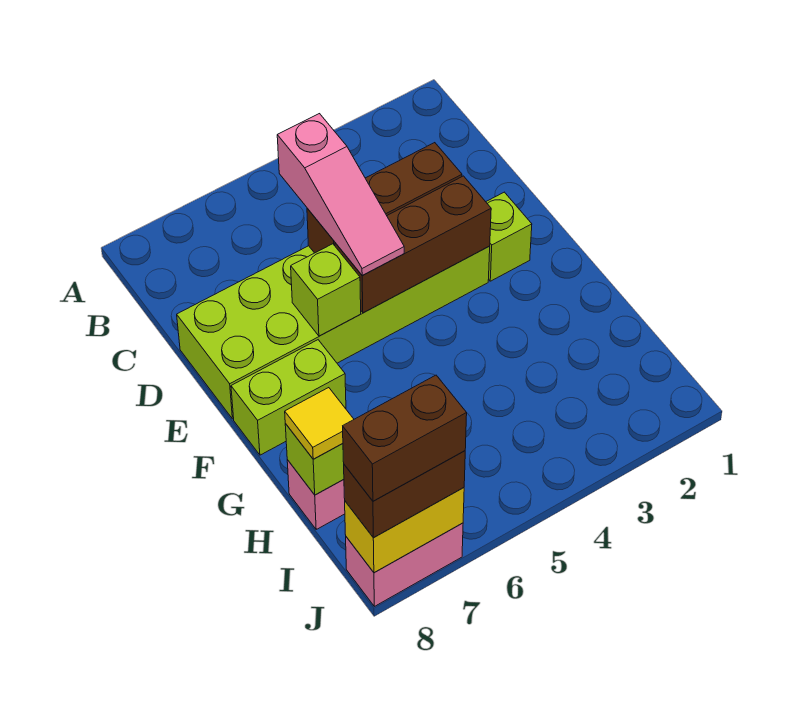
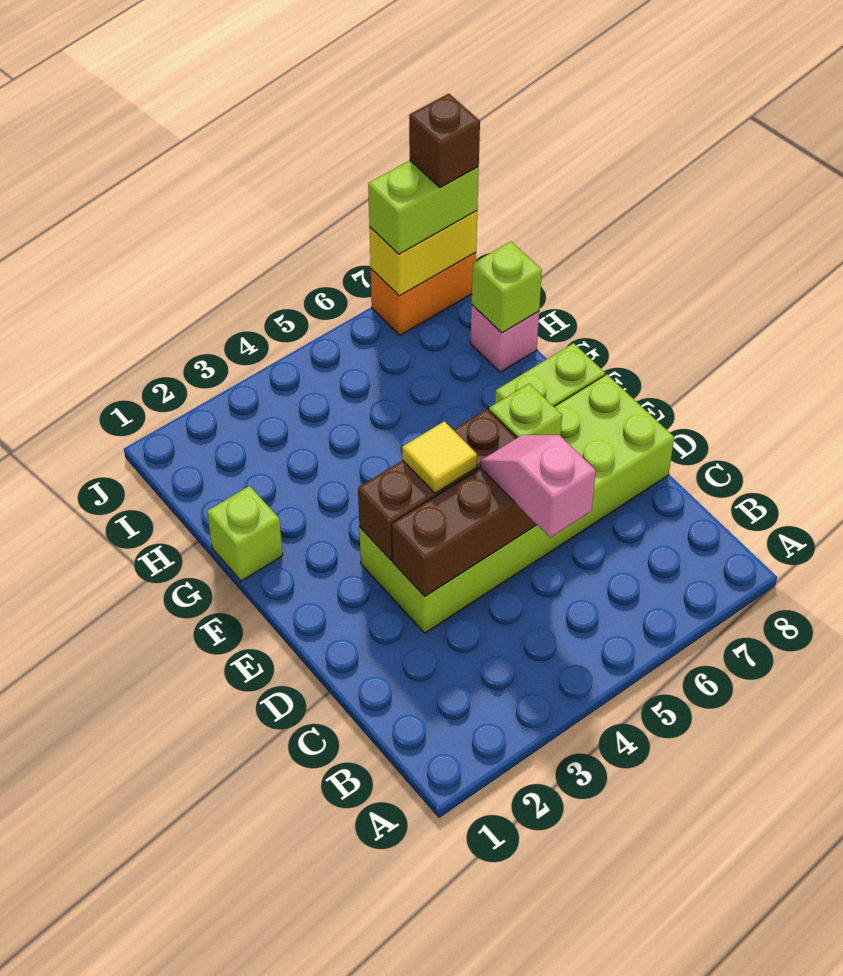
pink slope C5:E5 level 3 top C -> pink slope C5:D5 level 3 top C
lime brick E2 level 1 -> lime brick G1 level 1
yellow tile H8 level 3 -> yellow tile E4 level 3
pink brick J7:J8 level 1 -> orange brick J7:J8 level 1
brown brick J7:J8 level 3 -> lime brick J7:J8 level 3
brown brick J7:J8 level 4 -> brown brick J8 level 4

